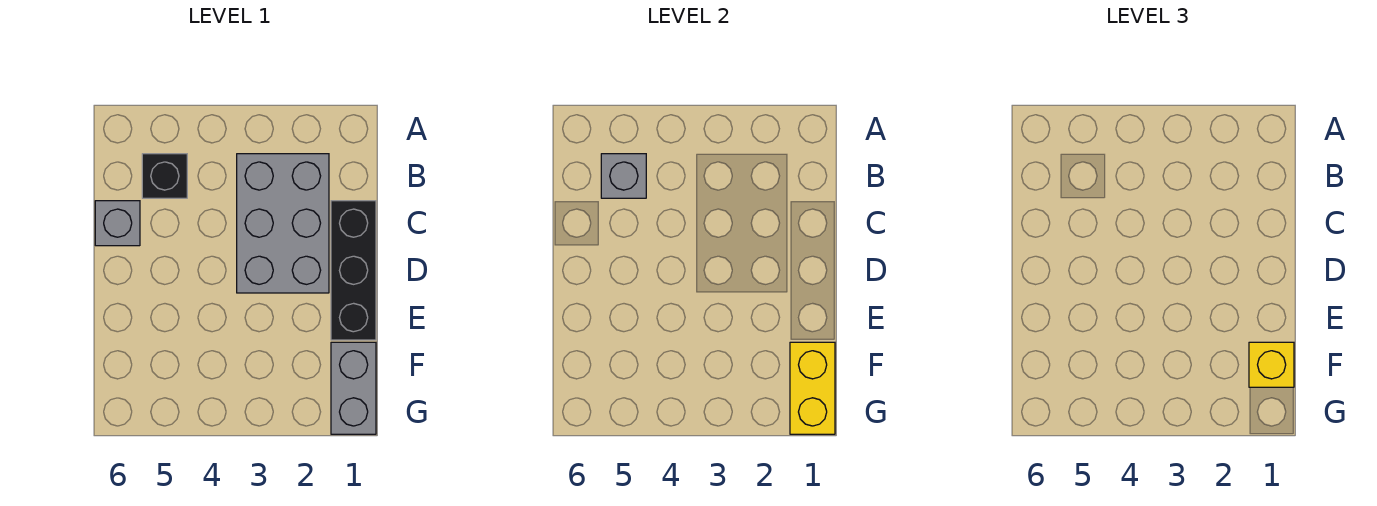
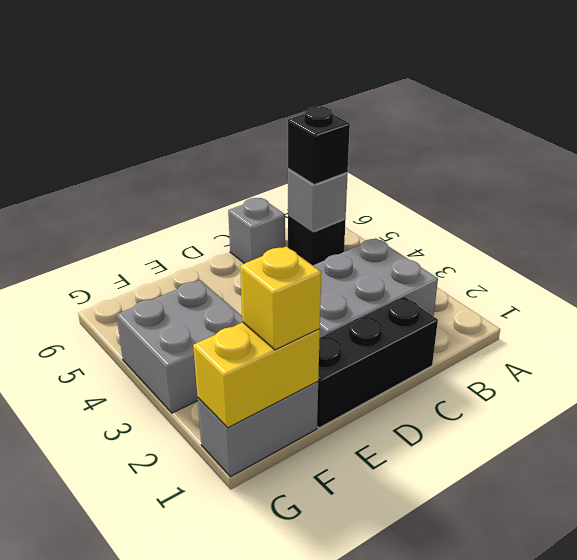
none -> black brick B5 level 3
none -> grey brick F3:G4 level 1

